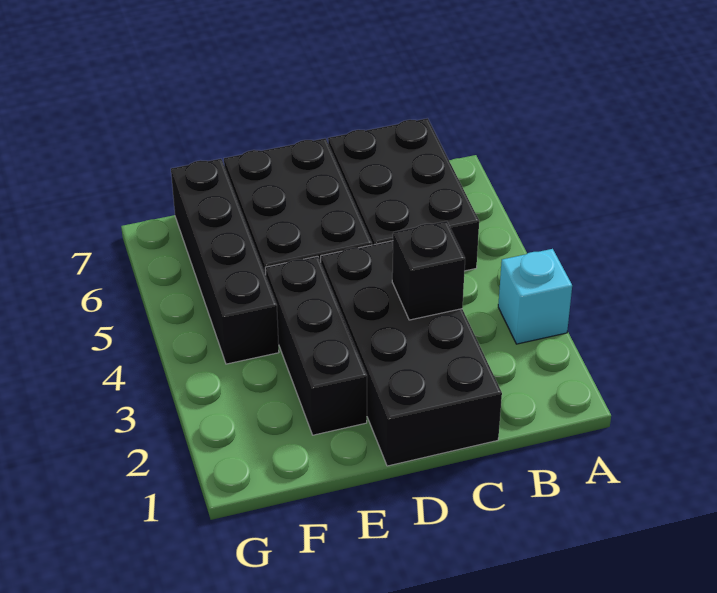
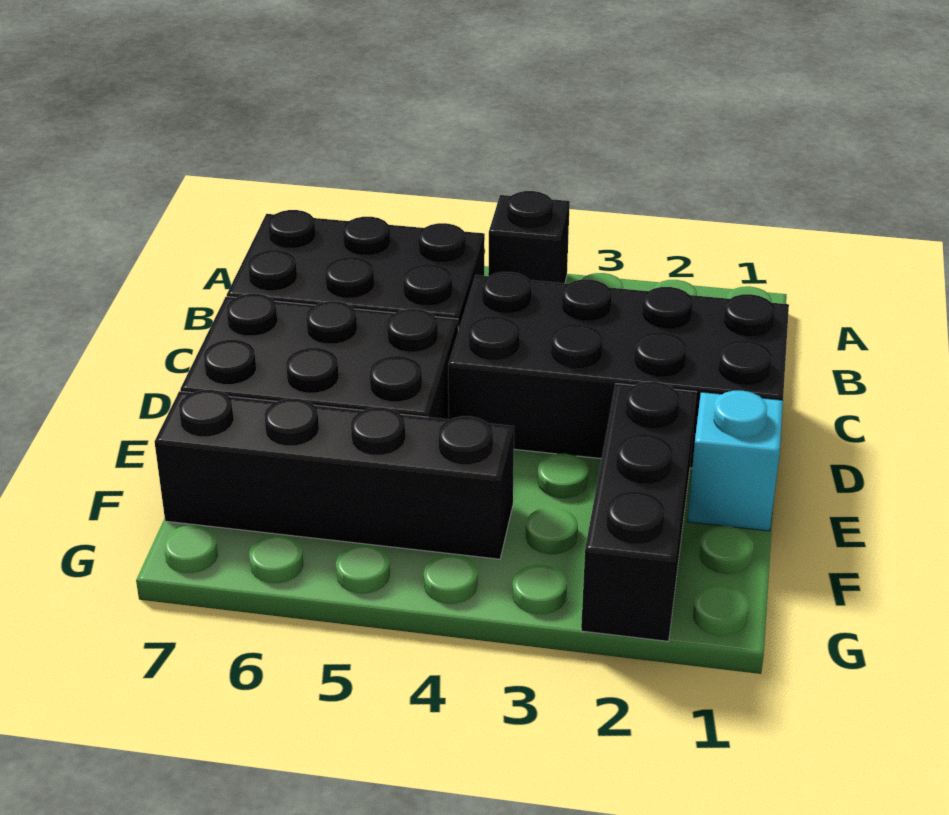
cyan brick A3 level 1 -> cyan brick E1 level 1
black brick C3 level 2 -> black brick A4 level 1
black brick E2:E4 level 1 -> black brick E2:G2 level 1

